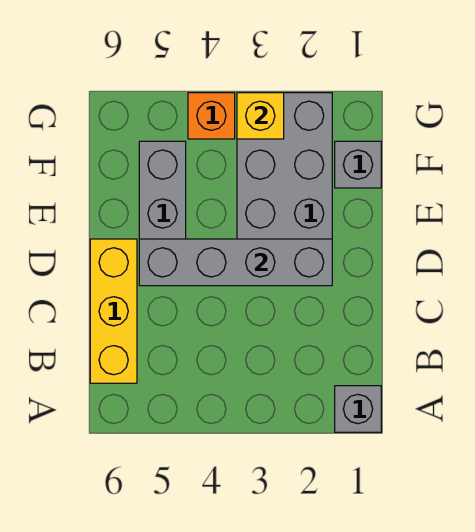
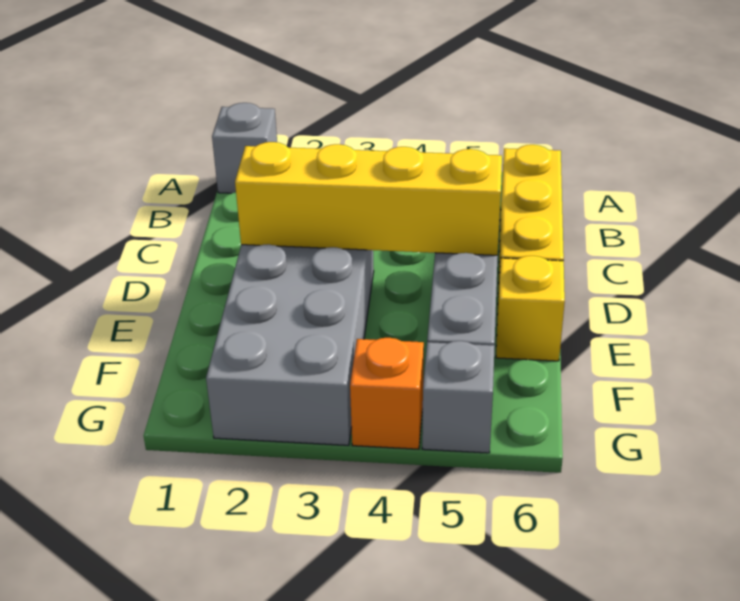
grey brick D2:D5 level 2 -> yellow brick D2:D5 level 2
grey brick F1 level 1 -> grey brick G5 level 1
yellow brick G3 level 2 -> yellow brick E6 level 1

